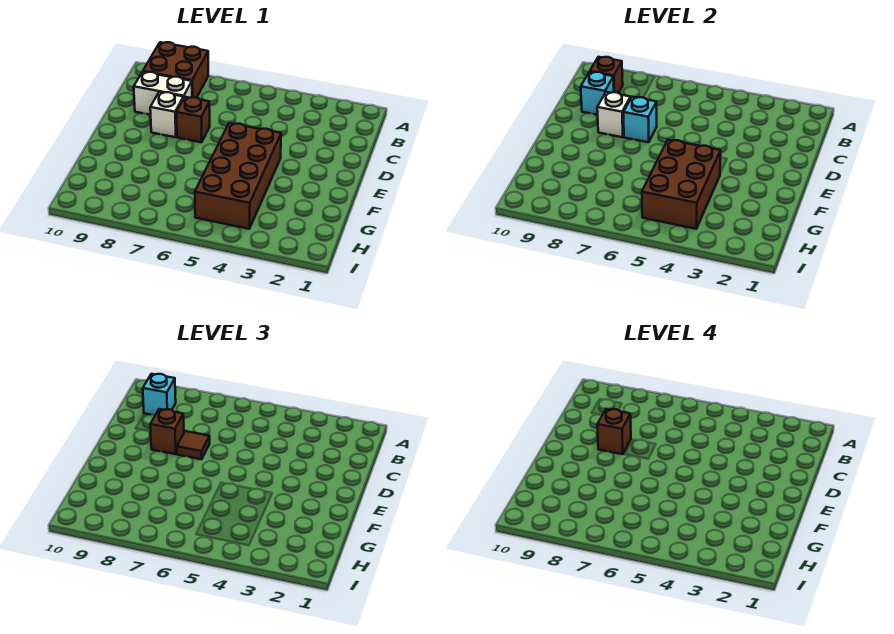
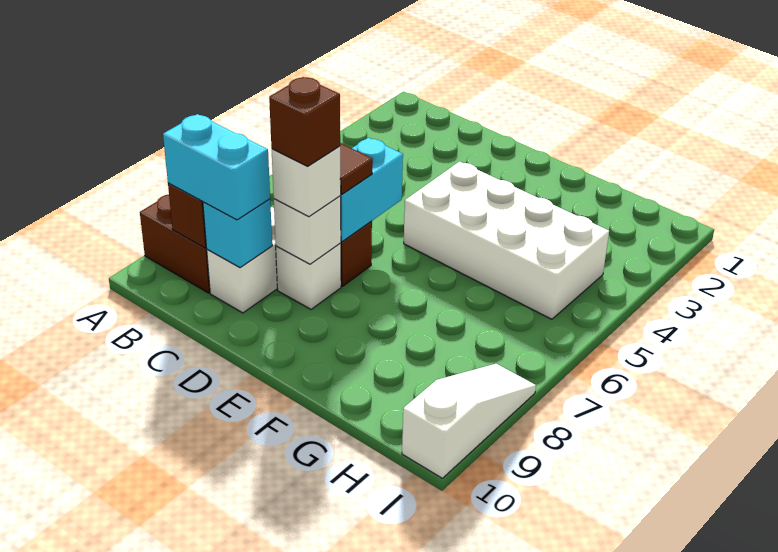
cyan brick B9 level 3 -> cyan brick B9:C9 level 3
cyan brick D7 level 2 -> cyan brick D6:D7 level 2
brown brick D8 level 3 -> white brick D8 level 3
brown brick E4:H5 level 1 -> white brick E4:H5 level 1
brown brick F4:H5 level 2 -> none
none -> white slope I8:I10 level 1 top 10

